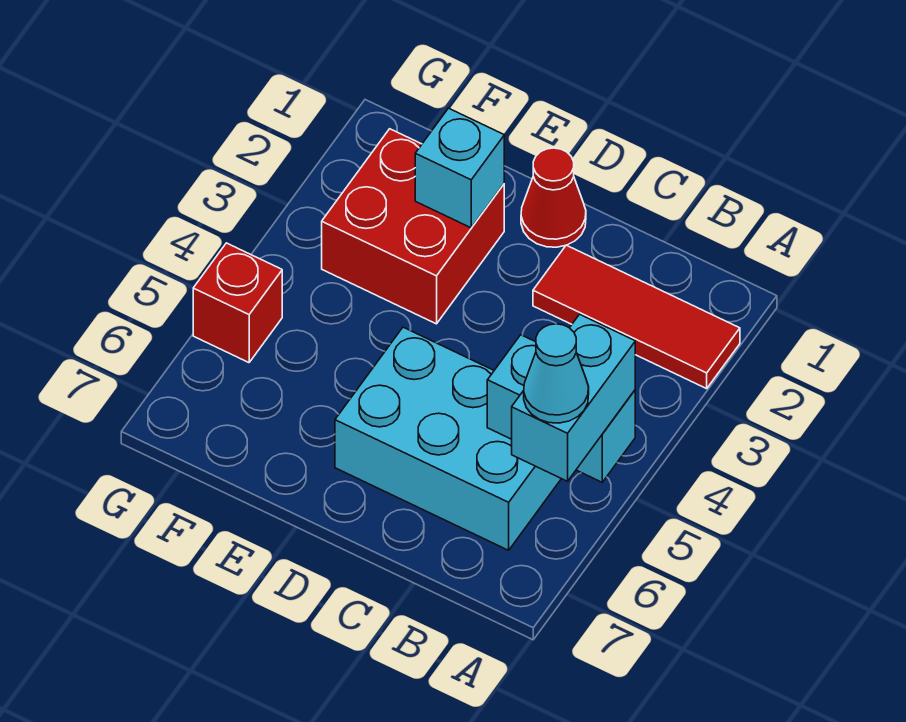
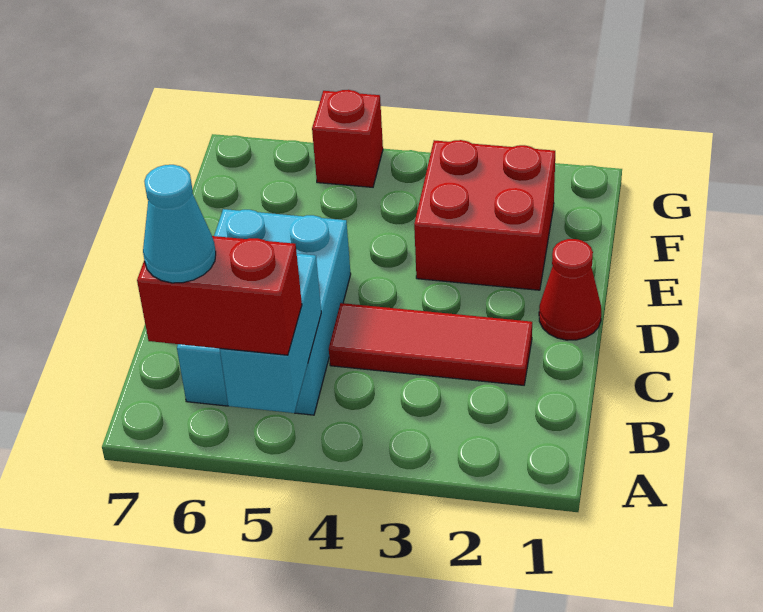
red tile A2:C2 level 1 -> red tile C2:C4 level 1
cyan brick A5:A6 level 3 -> red brick A5:A6 level 3
cyan brick E2 level 2 -> none

